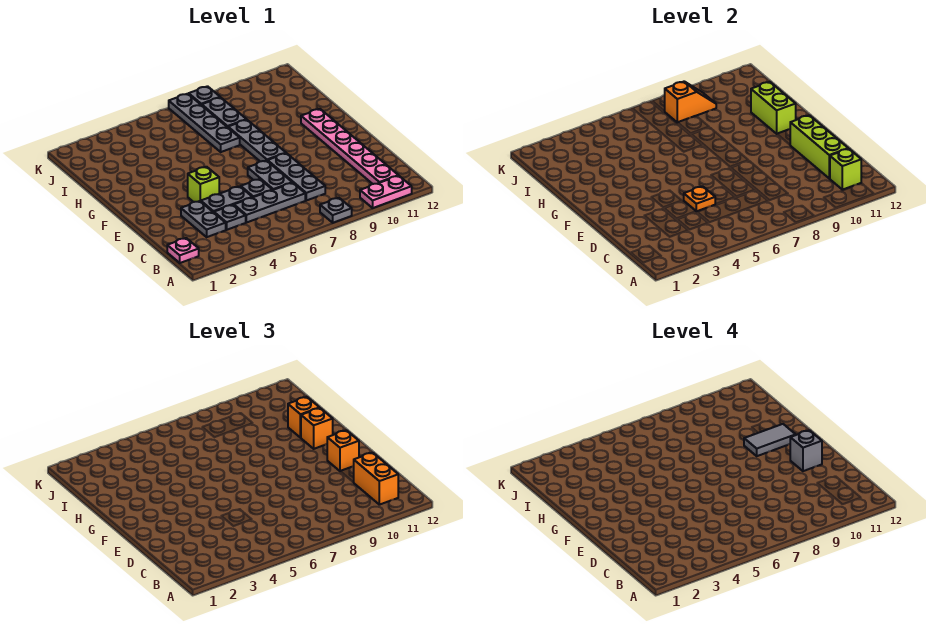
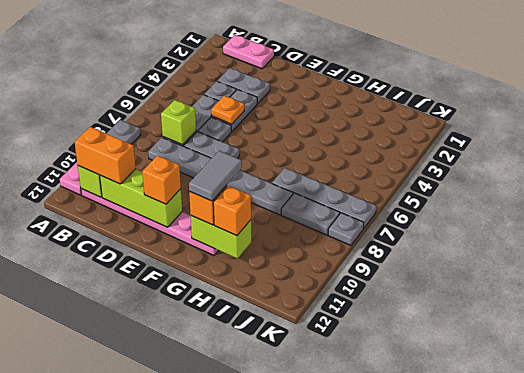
pink plate B1 level 1 -> pink plate B1:C1 level 1
lime brick E4 level 1 -> lime brick C7 level 2
grey brick E11 level 4 -> none
orange slope J8:J9 level 2 top 8 -> none

